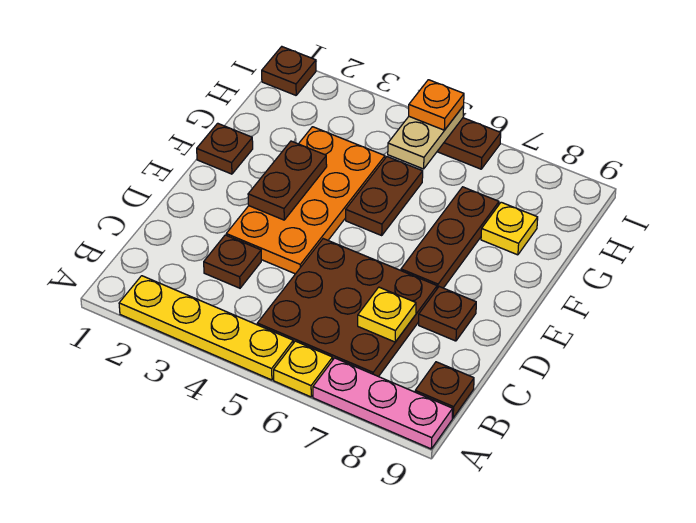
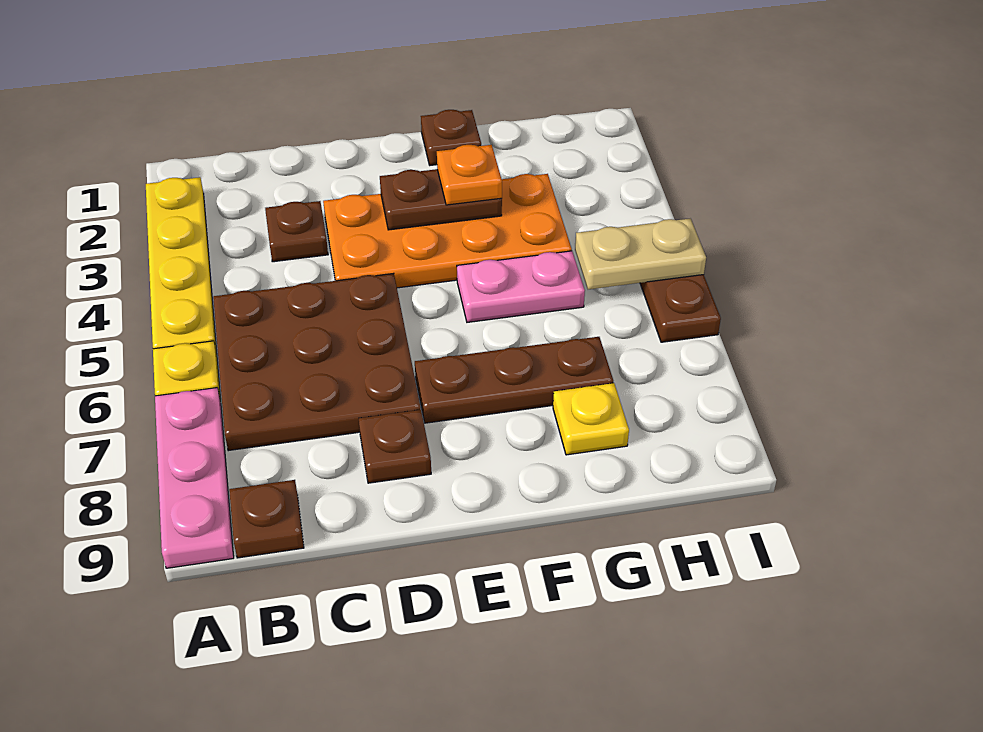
yellow plate C7 level 2 -> none
brown plate F5:G5 level 1 -> pink plate F5:G5 level 1
brown plate I1 level 1 -> none
orange plate I5 level 3 -> orange plate F3 level 3

